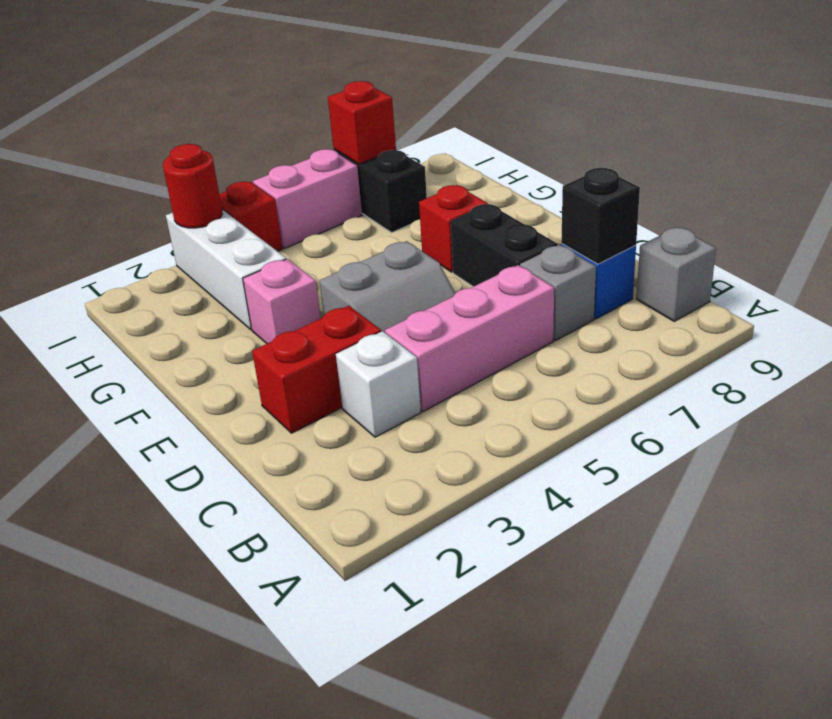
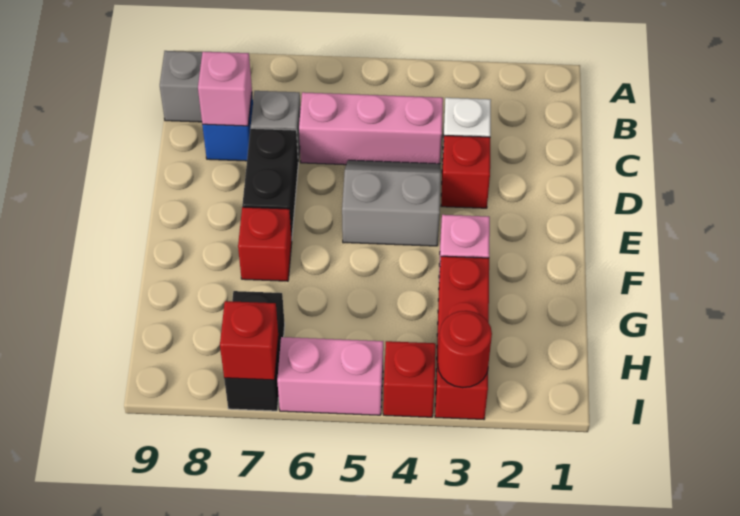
black brick C8 level 2 -> pink brick C8 level 2
red brick D2:D3 level 1 -> red brick D3 level 1
white brick G3:I3 level 1 -> red brick G3:I3 level 1

